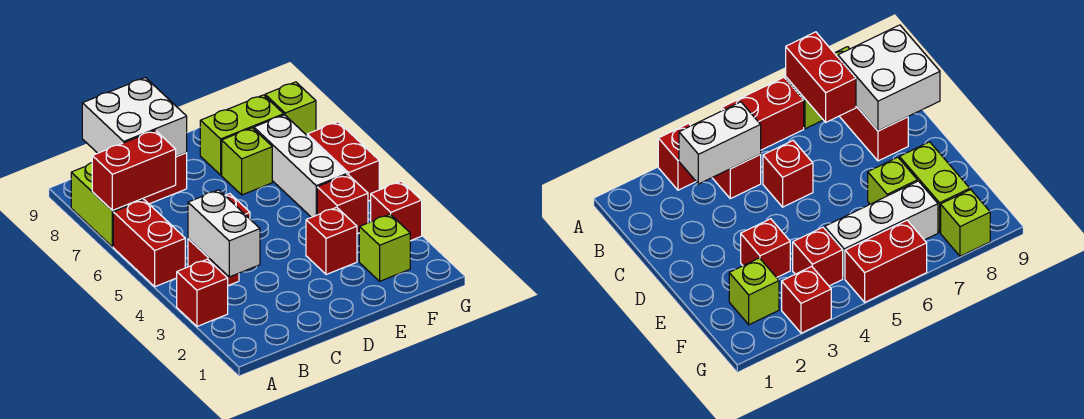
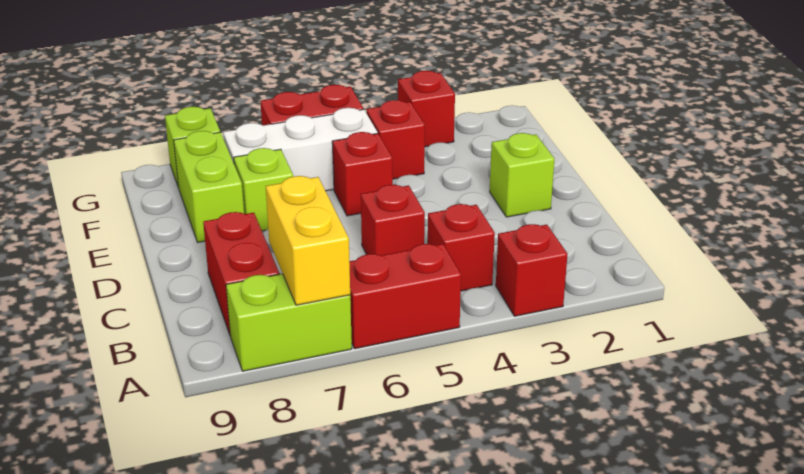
red brick A7:B7 level 2 -> yellow brick A7:B7 level 2
white brick B3:B4 level 2 -> none
white brick B8:C9 level 2 -> none
red brick E3 level 1 -> red brick E5 level 1
lime brick F2 level 1 -> lime brick D2 level 1

